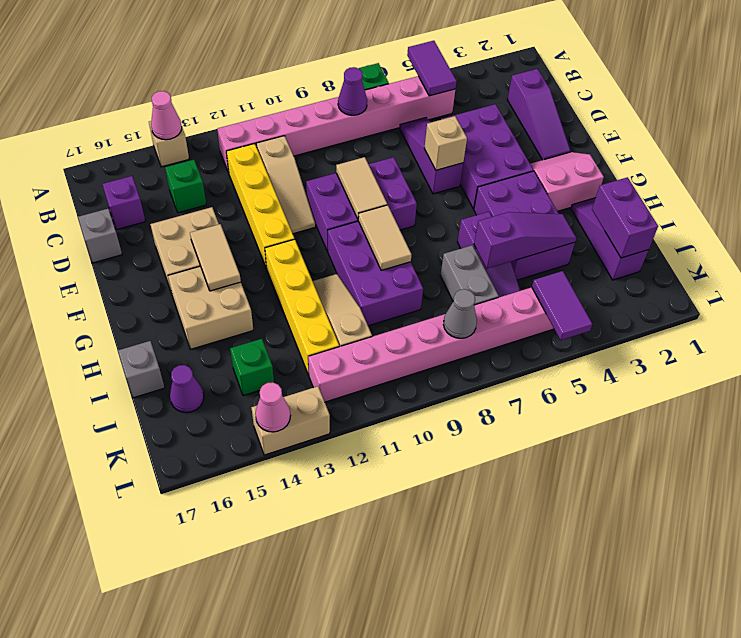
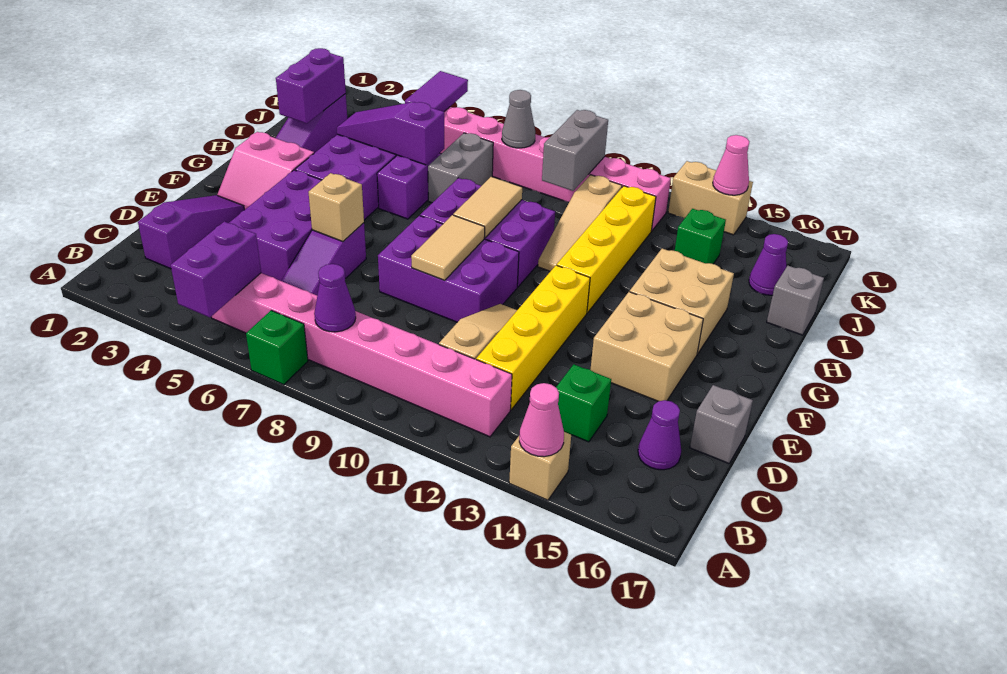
purple tile A5:B5 level 2 -> purple brick A5:B5 level 2
purple brick C16 level 1 -> purple cone C16 level 1
tan tile F14:G14 level 2 -> none
purple brick G9:I10 level 1 -> purple brick G8:H10 level 1
none -> grey brick J10:K10 level 2

